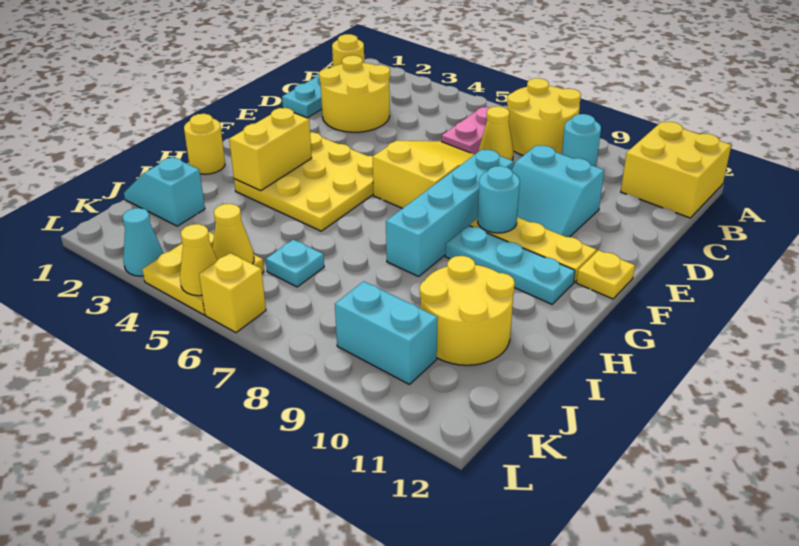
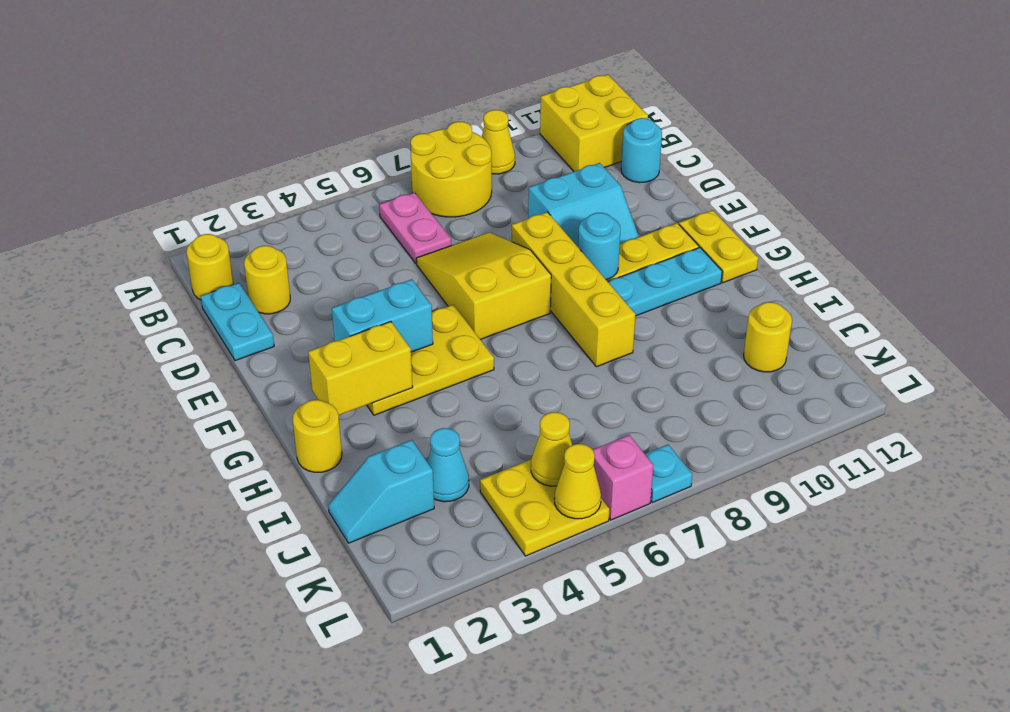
cyan round brick B9 level 1 -> cyan round brick C12 level 1
yellow round brick C2:D3 level 1 -> yellow round brick C2 level 1
yellow cone C7 level 1 -> yellow cone A9 level 1
cyan brick E8:H8 level 1 -> yellow brick E8:H8 level 1
yellow plate F3:H5 level 1 -> yellow plate F3:G5 level 1
yellow plate F12 level 1 -> yellow plate F12:G12 level 1
yellow brick G3:H3 level 2 -> yellow brick G2:G3 level 2
yellow round brick I10:J11 level 1 -> yellow round brick J11 level 1
cyan plate J6 level 1 -> cyan plate L7 level 1
cyan brick K9:K10 level 1 -> cyan brick F3:F4 level 2
cyan cone L3 level 1 -> cyan cone J3 level 1
yellow brick L6 level 1 -> pink brick L6 level 1

